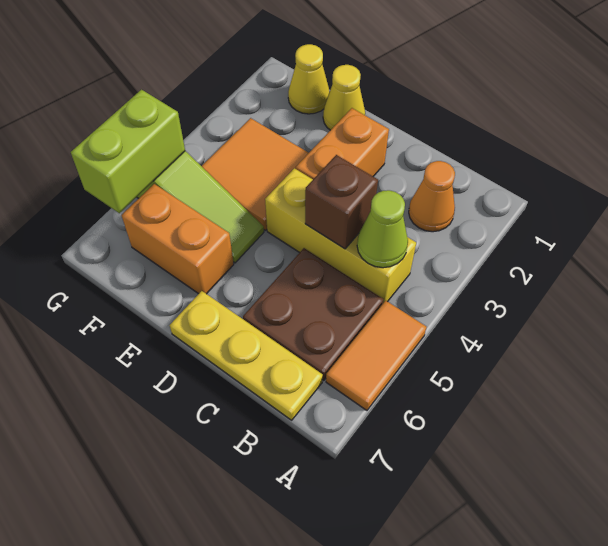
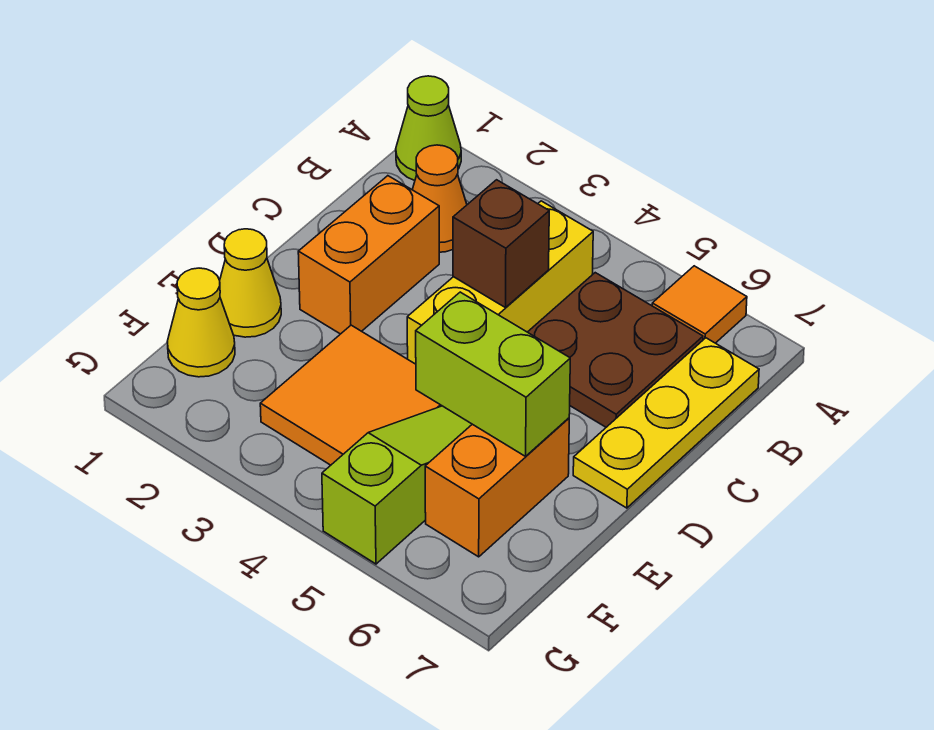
orange tile A5:A6 level 1 -> orange tile A6 level 1
lime cone B4 level 2 -> lime cone A1 level 1
orange brick D2:D3 level 1 -> orange brick C2:D2 level 1
lime brick G5:G6 level 2 -> lime brick E5:E6 level 2

